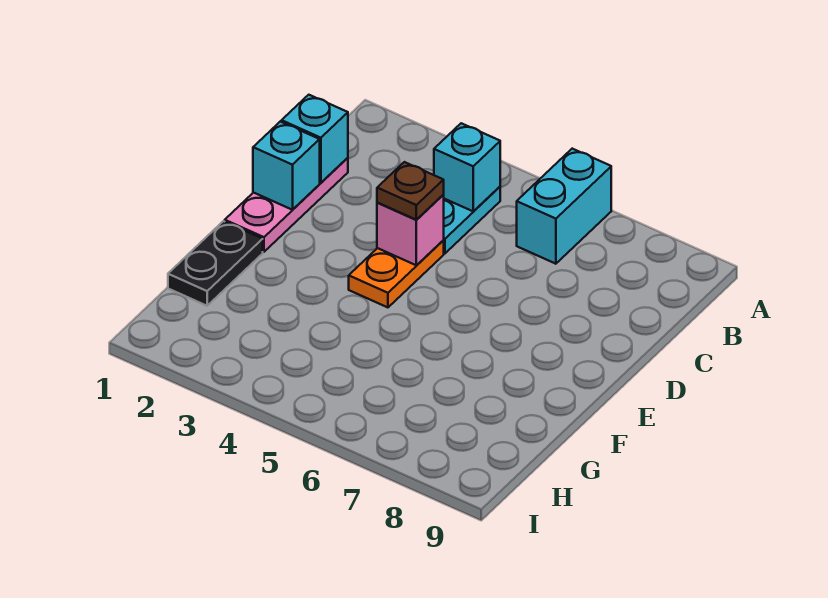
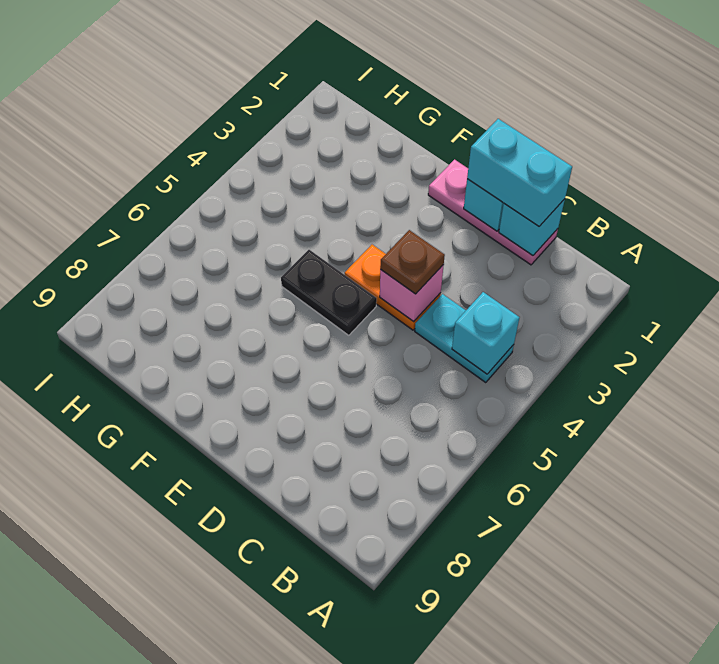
cyan brick A6:B6 level 1 -> cyan brick C1:D1 level 3
black plate F1:G1 level 1 -> black plate E5:F5 level 1

